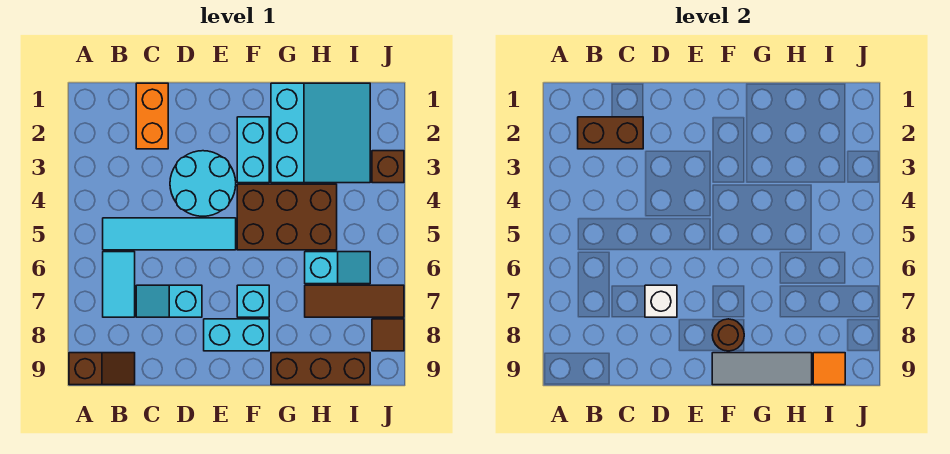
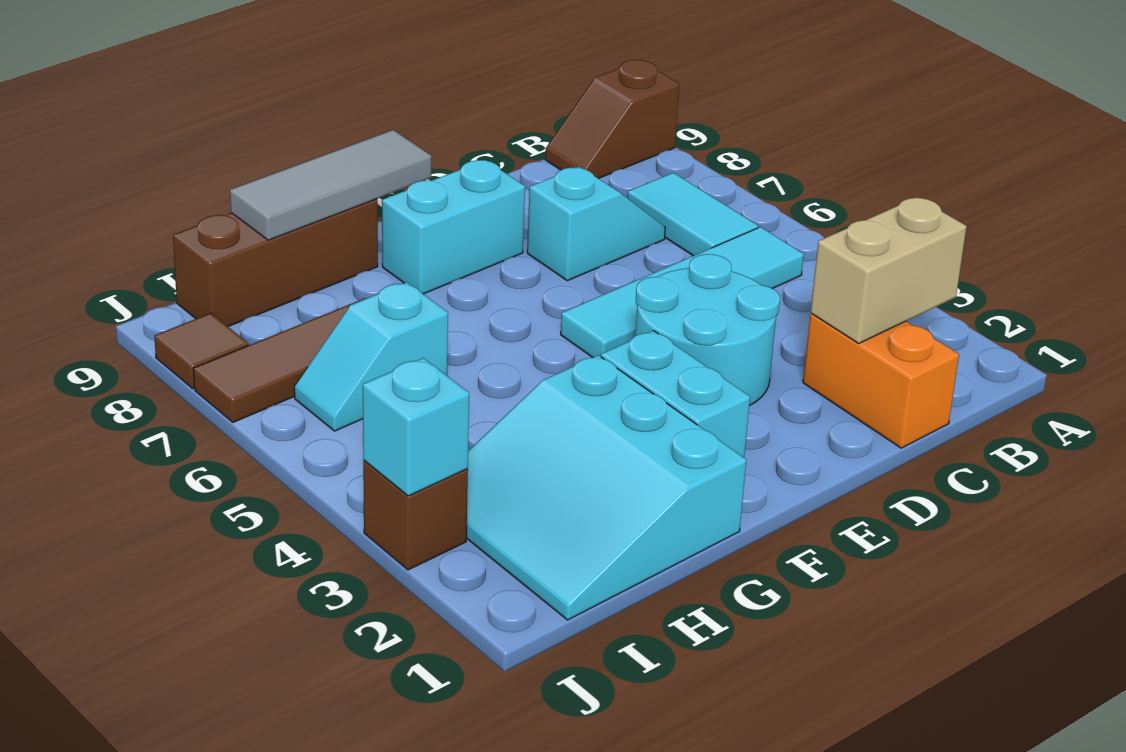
brown brick B2:C2 level 2 -> tan brick B2:C2 level 2
white brick D7 level 2 -> none
brown brick F4:H5 level 1 -> none
cyan brick F7 level 1 -> cyan brick J3 level 2
brown round brick F8 level 2 -> none
orange tile I9 level 2 -> none

